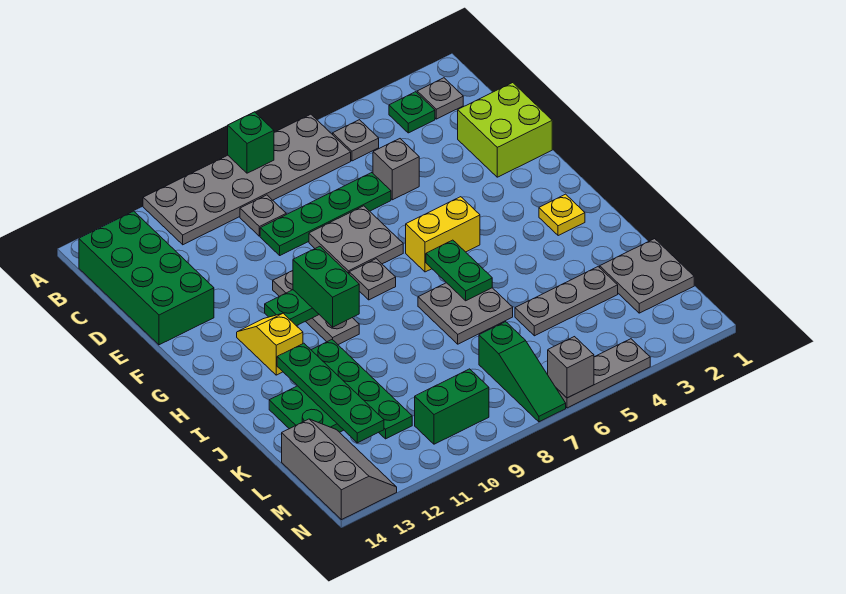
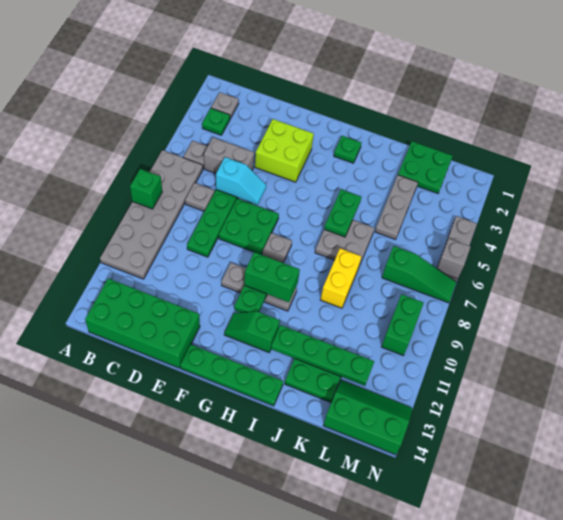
grey plate C9 level 1 -> grey plate C7 level 1
lime brick D1:E2 level 1 -> lime brick E3:F4 level 1
grey brick D5 level 1 -> grey brick C5:D5 level 1
none -> cyan slope D6:E6 level 2 top D
grey plate E7:F8 level 1 -> green plate E7:F8 level 1
yellow brick G5:G6 level 1 -> yellow brick J8:J9 level 1
yellow slope G12:H12 level 1 top H -> green slope G12:H12 level 1 top H
yellow plate H2 level 1 -> green plate H2 level 1
green plate H6:I6 level 2 -> green plate I5:I6 level 2
green plate I11:L11 level 1 -> green plate F14:I14 level 1
grey plate K1:L2 level 1 -> green plate K1:L2 level 1
grey slope L13:N14 level 1 top 14 -> green slope L13:N14 level 1 top 14

